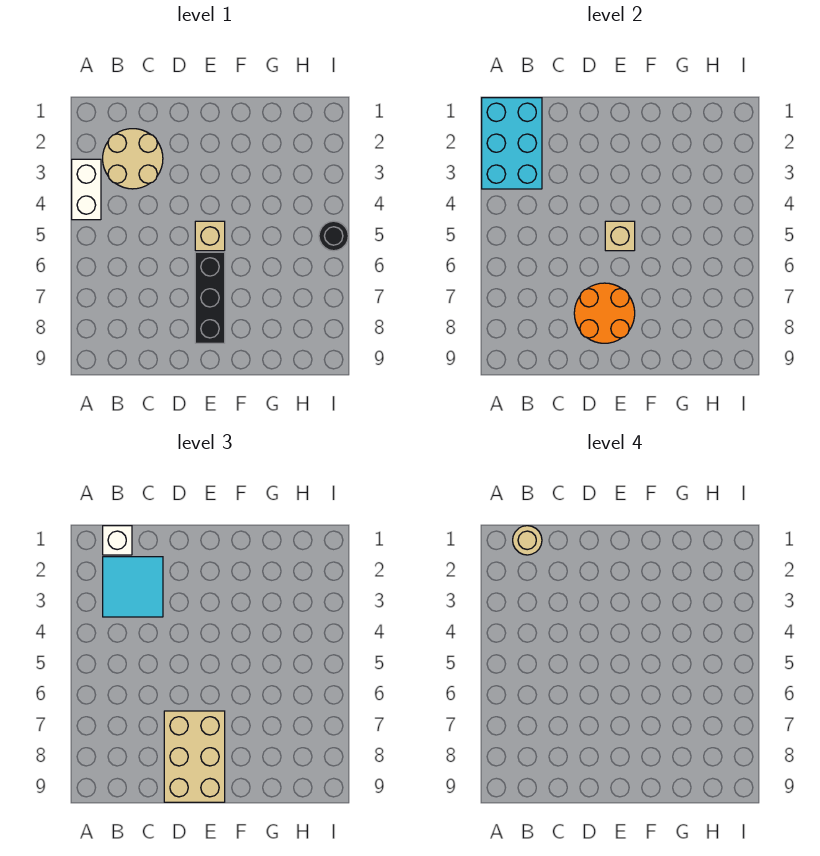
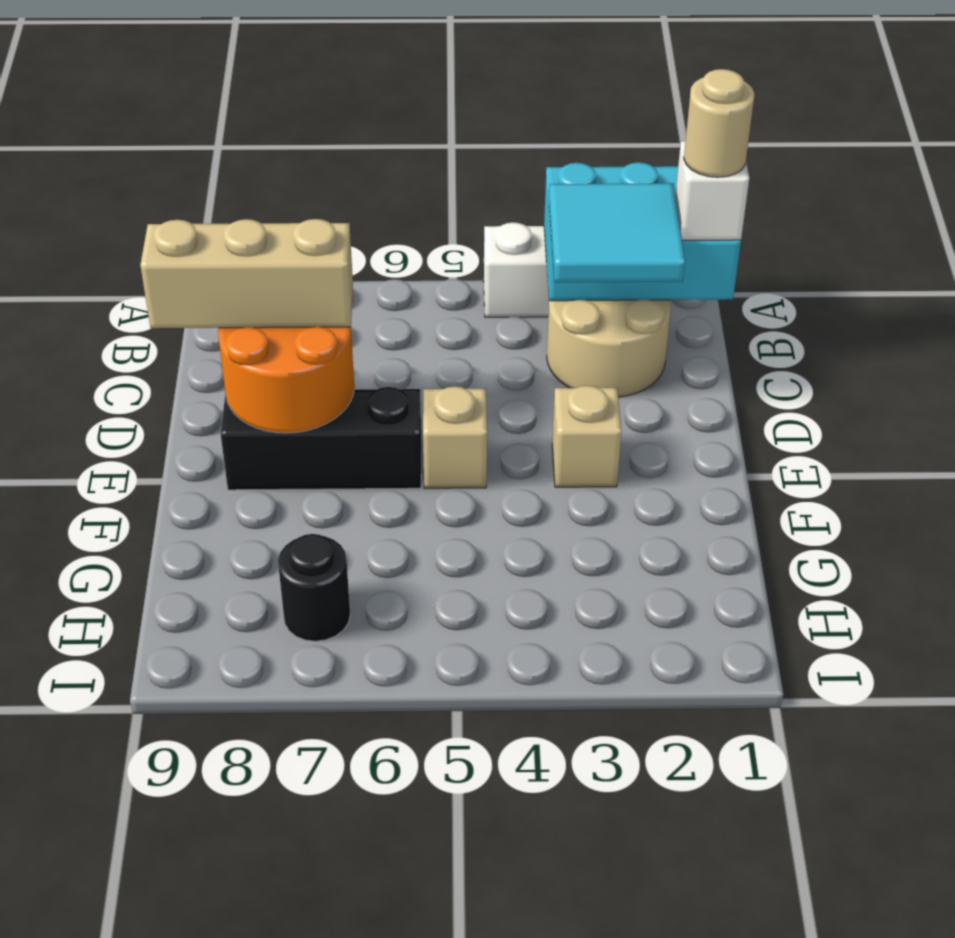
tan brick D7:E9 level 3 -> tan brick D7:D9 level 3
tan brick E5 level 2 -> tan brick E3 level 1
black round brick I5 level 1 -> black round brick H7 level 1

